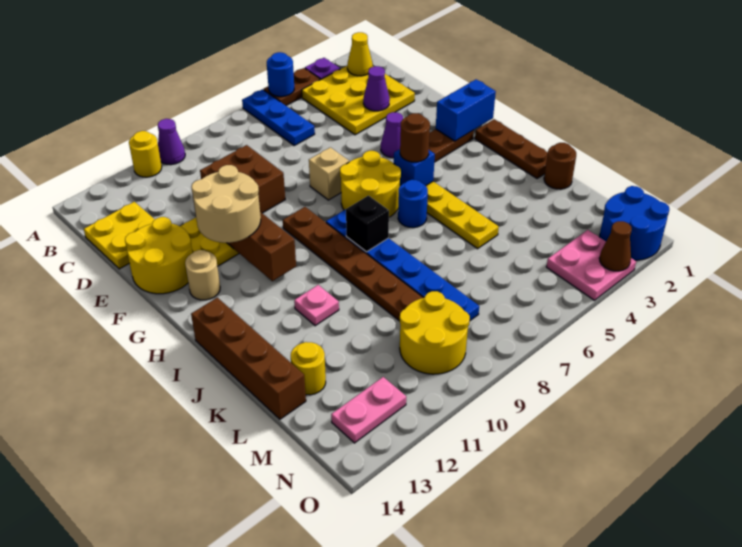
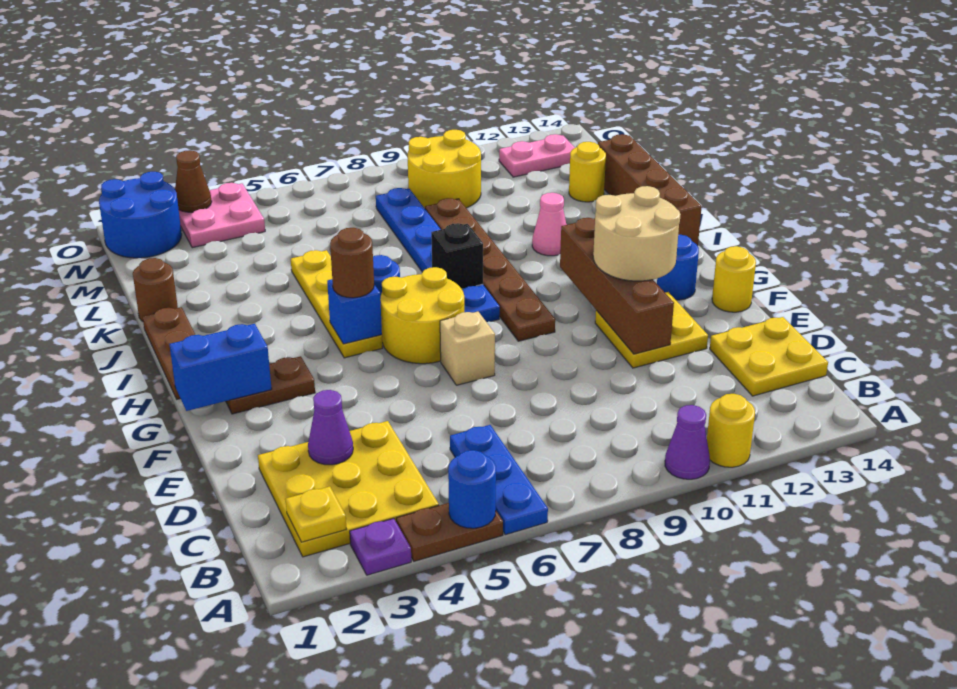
yellow cone B2 level 2 -> yellow plate B2 level 2
brown brick D9:E10 level 1 -> none
yellow round brick E13:F14 level 1 -> yellow round brick F14 level 1
purple cone F4 level 1 -> none
tan round brick G13 level 1 -> blue round brick G13 level 1
pink plate J11 level 1 -> pink cone J11 level 1

